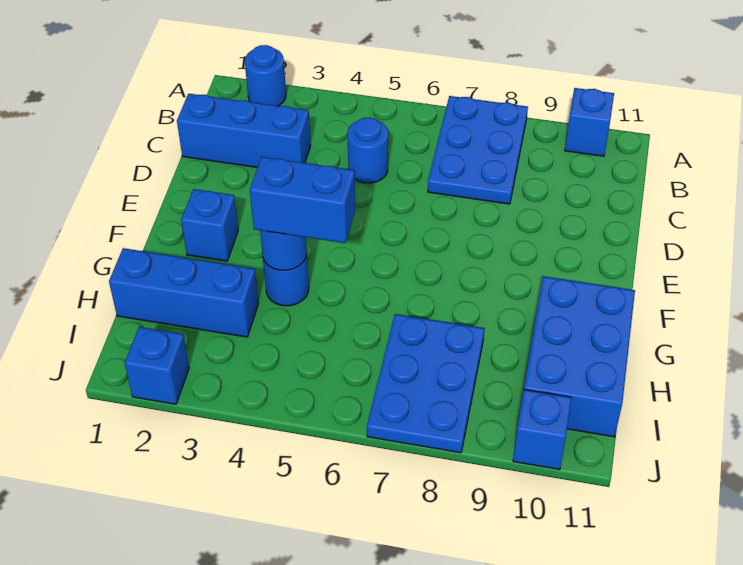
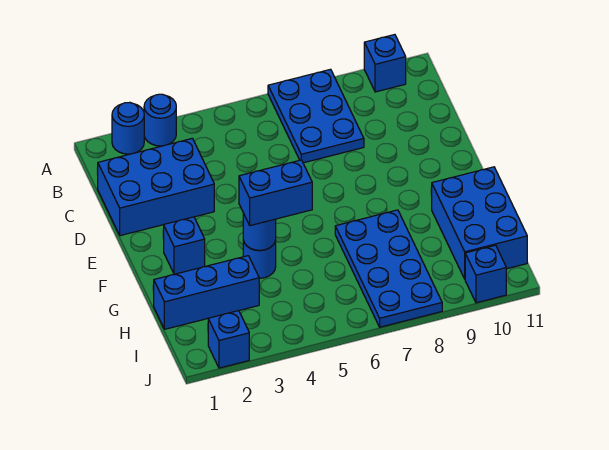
blue brick C1:C3 level 1 -> blue brick C1:D3 level 1
blue round brick C5 level 1 -> blue round brick A3 level 1
blue plate H7:J8 level 1 -> blue plate G7:J8 level 1

